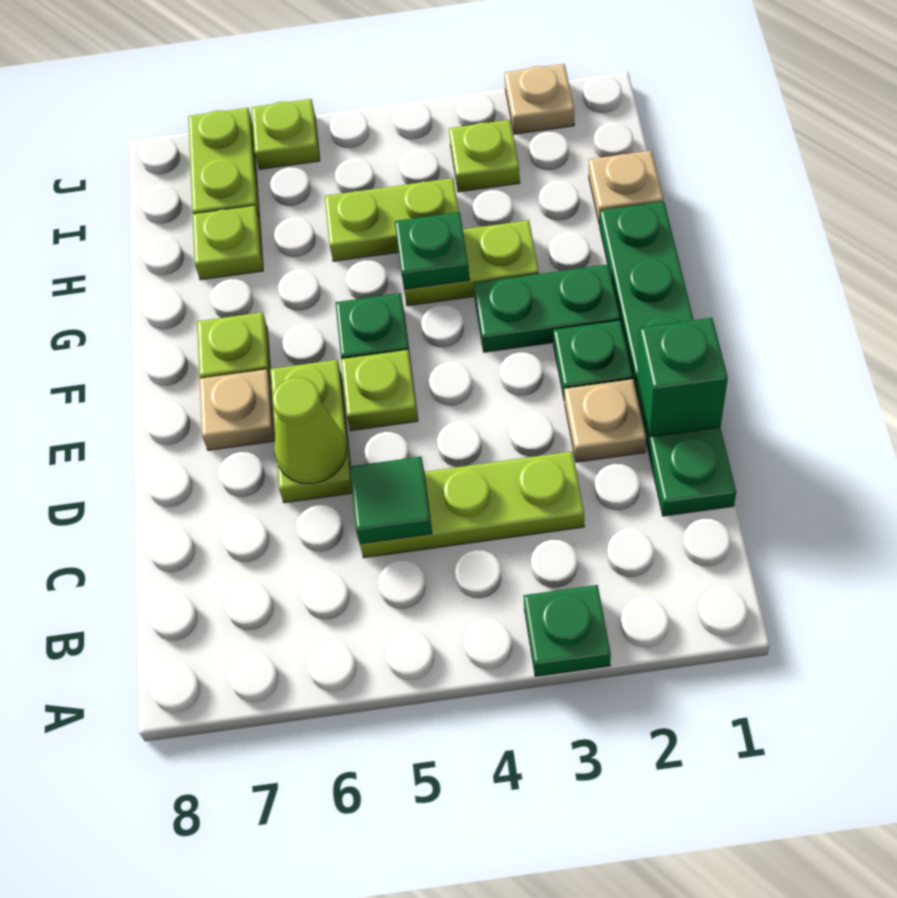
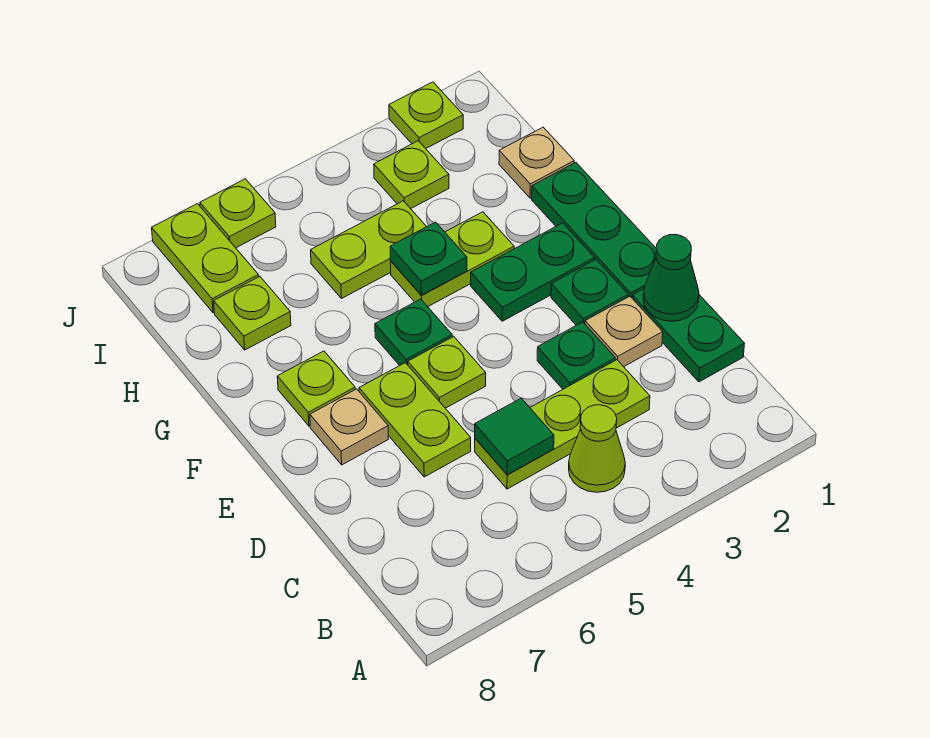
green plate A3 level 1 -> green plate D3 level 1
green brick D1 level 2 -> green cone D1 level 2
lime cone D6 level 2 -> lime cone B4 level 1
tan plate J2 level 1 -> lime plate J2 level 1

